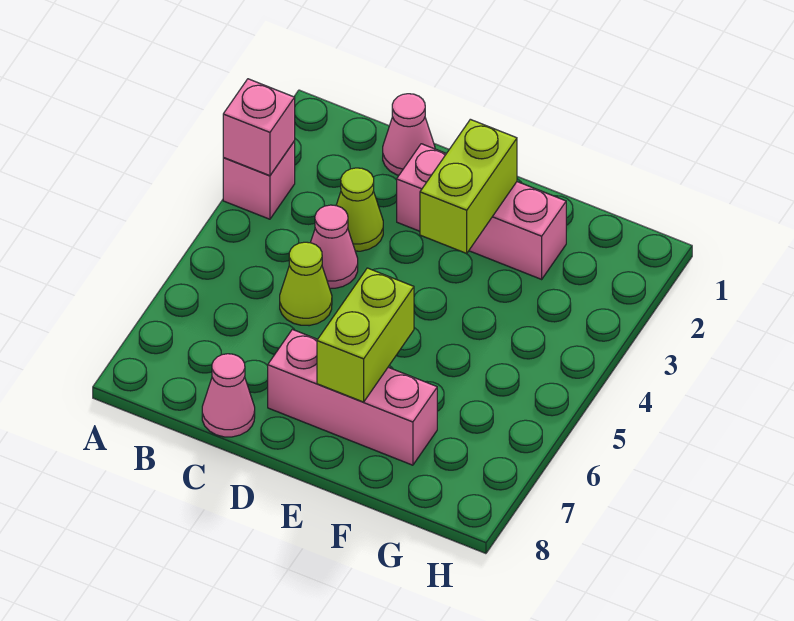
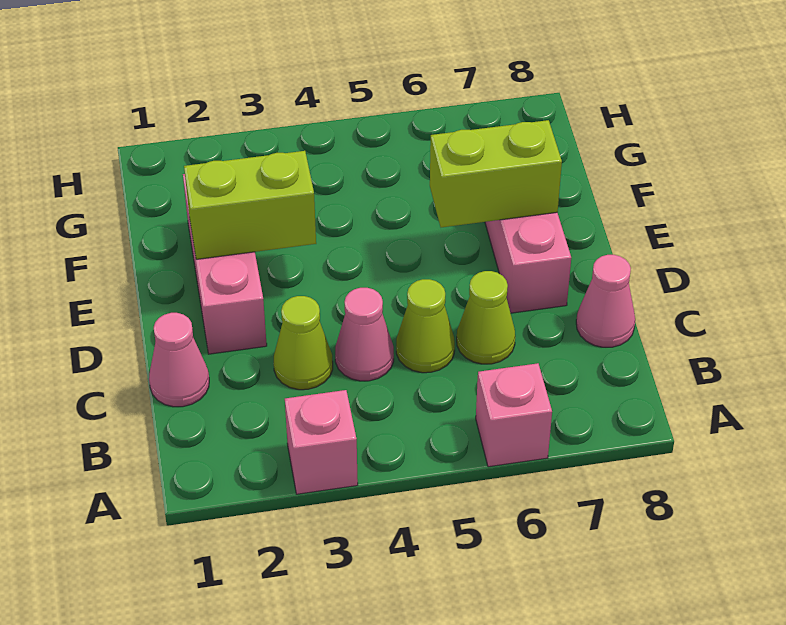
pink brick A3 level 2 -> pink brick A6 level 1
none -> lime cone C6 level 1

